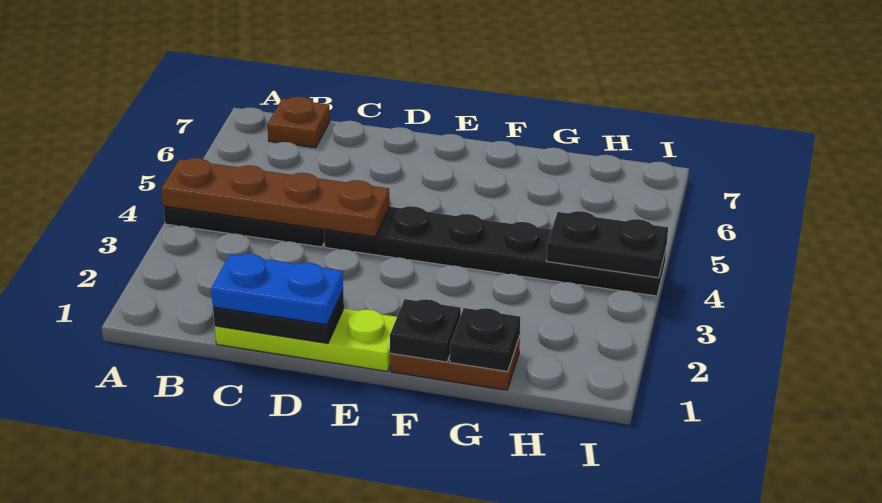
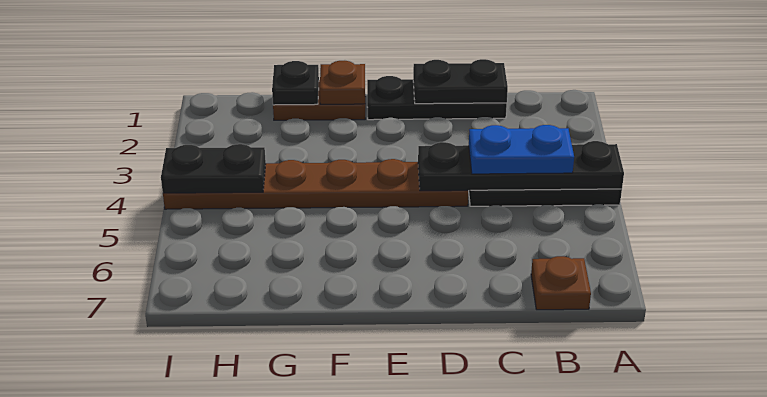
brown plate A4:D4 level 2 -> black plate A4:D4 level 2
lime plate C1:E1 level 1 -> black plate C1:E1 level 1
blue plate C1:D1 level 3 -> blue plate B4:C4 level 3
black plate D4:I4 level 1 -> brown plate D4:I4 level 1
black plate F1 level 2 -> brown plate F1 level 2

